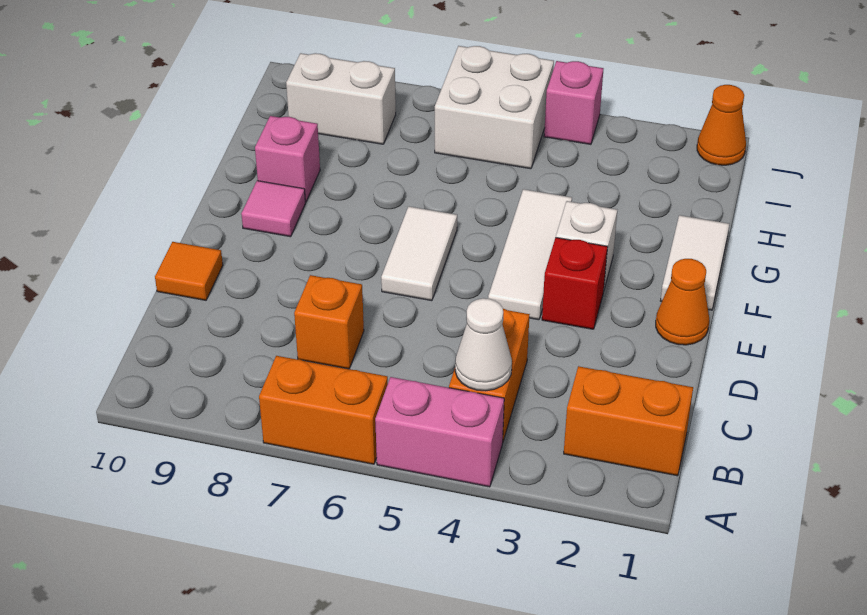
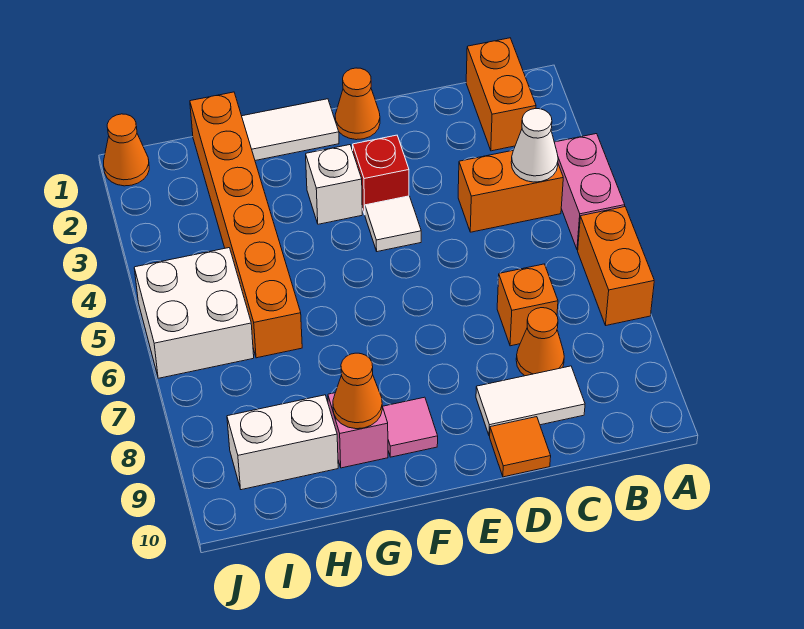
none -> orange cone C8 level 1
white tile E4:G4 level 1 -> white tile E4 level 1
white tile E6:F6 level 1 -> white tile C9:D9 level 1
none -> orange cone G9 level 2
none -> orange brick H1:H6 level 1
white brick I8:I9 level 1 -> white brick H9:I9 level 1
pink brick J4 level 1 -> none

